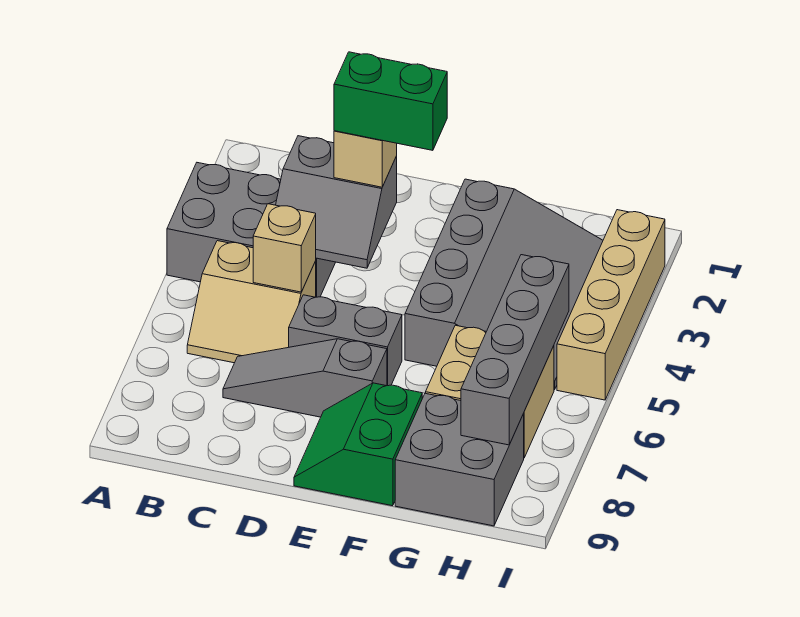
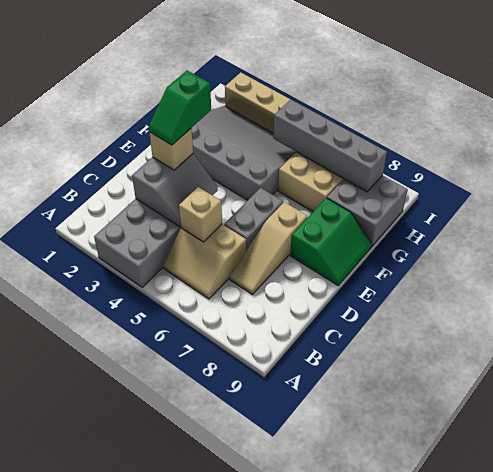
tan slope B5:C6 level 1 top 5 -> tan slope B5:C6 level 1 top C
grey slope C7:E7 level 1 top E -> tan slope C7:E7 level 1 top E
green brick D3:E3 level 4 -> green slope D3:E3 level 4 top E
green slope E8:F9 level 1 top F -> green slope E8:F9 level 1 top 8

